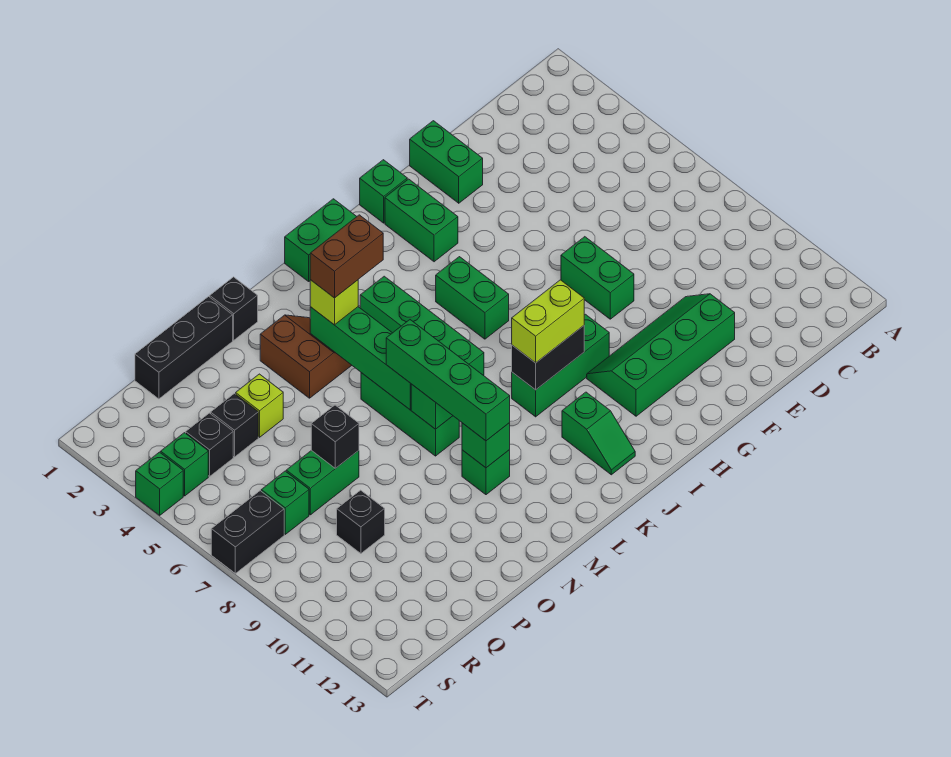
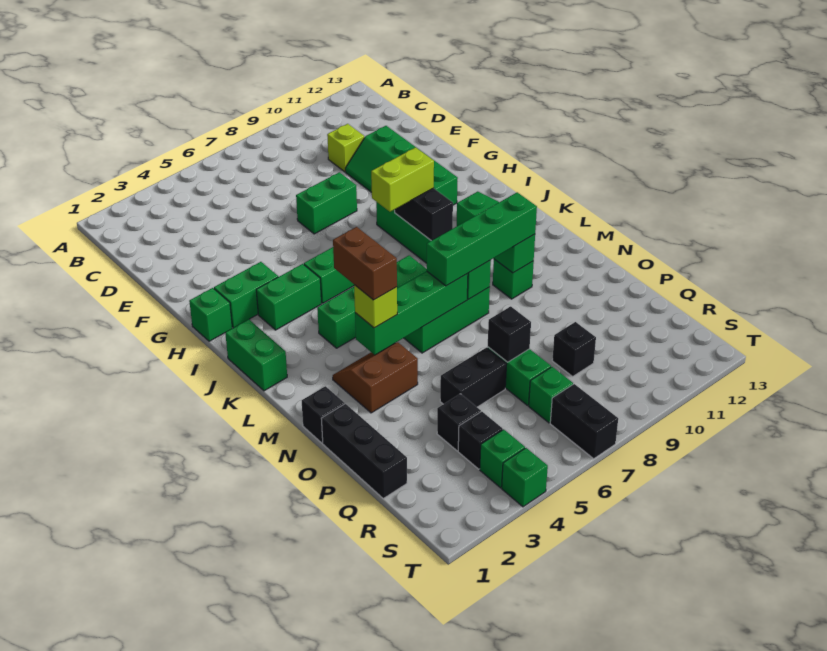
green brick F1:F2 level 1 -> green brick I3:I4 level 1
lime brick I9:J9 level 3 -> lime brick I8:I9 level 3
lime brick P4 level 1 -> lime brick D10 level 1
none -> black brick P5:P6 level 1

